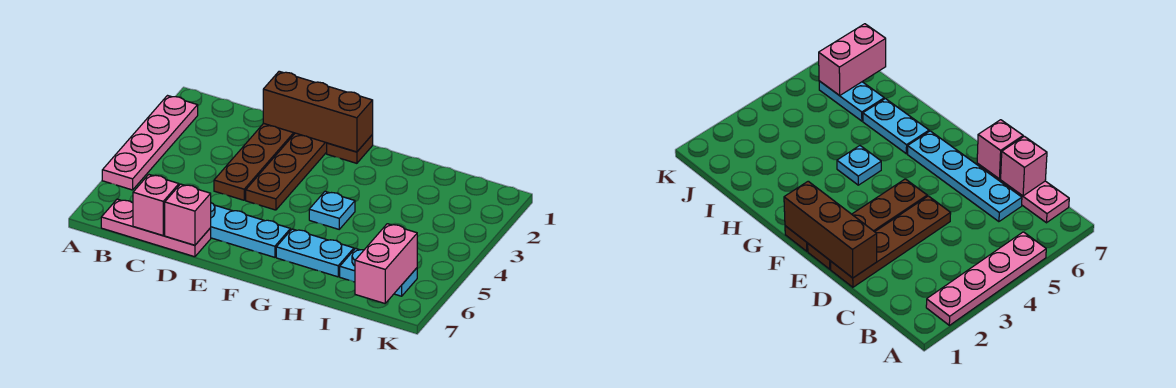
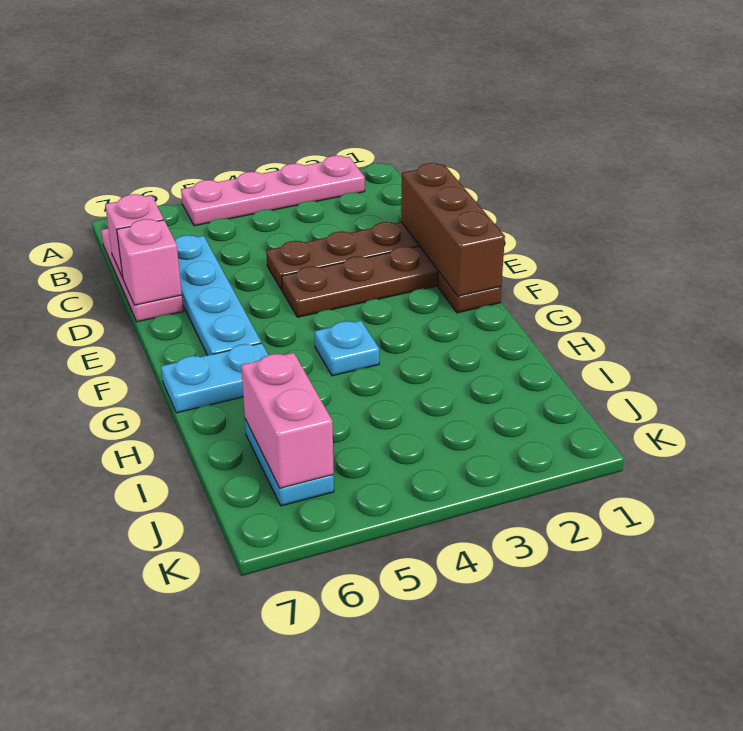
cyan plate G6:H6 level 1 -> cyan plate G6:G7 level 1
pink brick J6:J7 level 2 -> pink brick I6:J6 level 2

